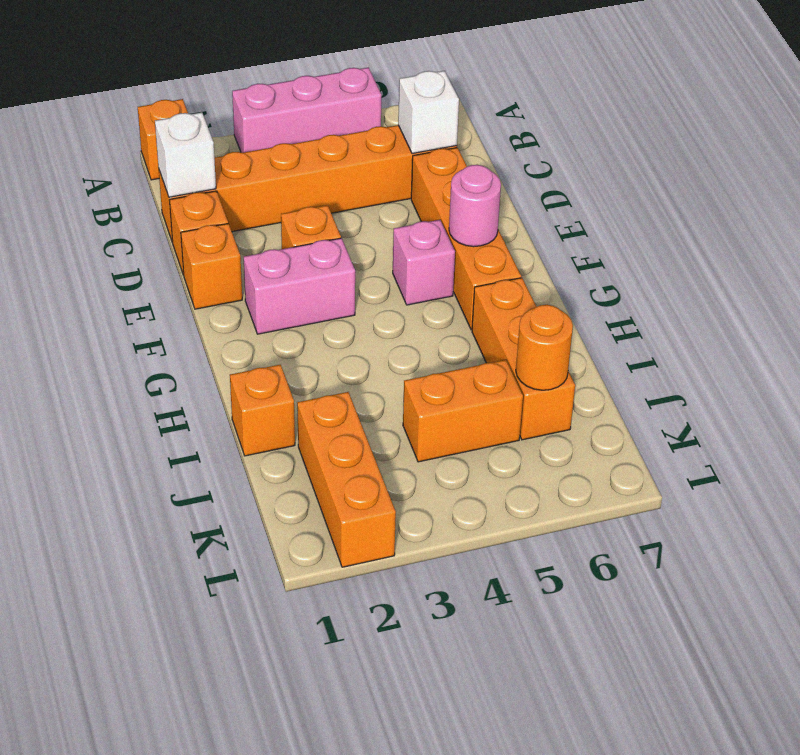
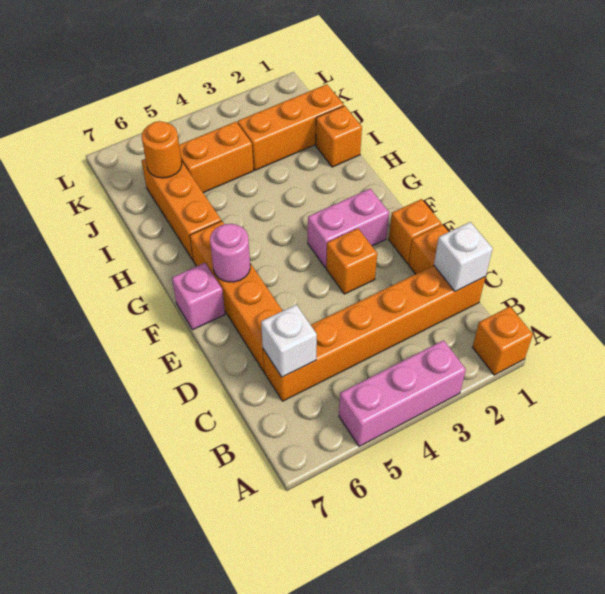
pink brick F5 level 1 -> pink brick F7 level 1
orange brick J2:L2 level 1 -> orange brick J1:J3 level 1

